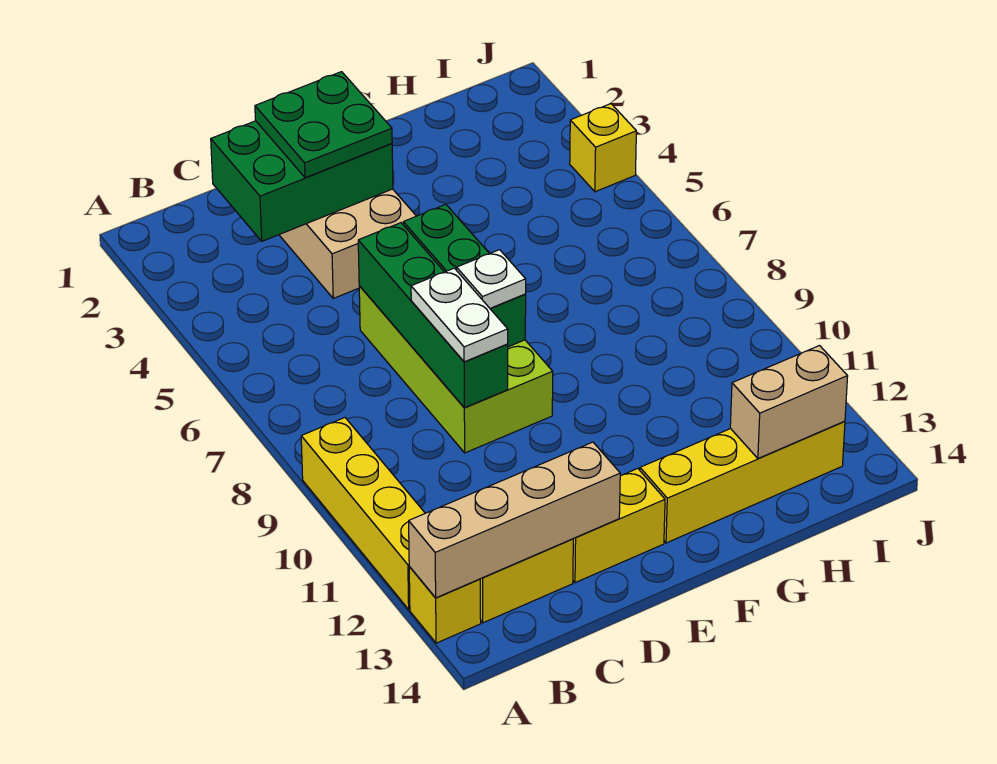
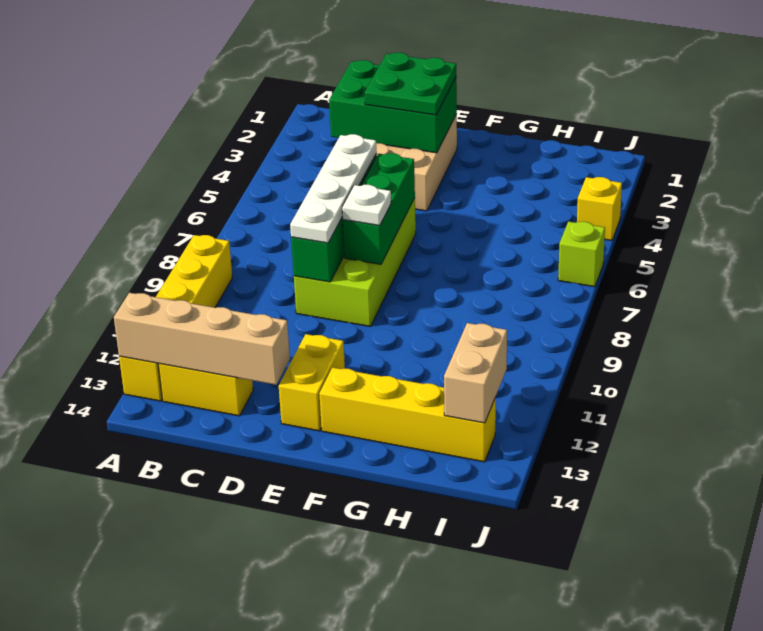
white plate D8:D9 level 3 -> white plate D6:D9 level 3
yellow brick D13:E13 level 1 -> yellow brick E12:E13 level 1
tan brick H13:I13 level 2 -> tan brick I12:I13 level 2
none -> lime brick J6 level 1

